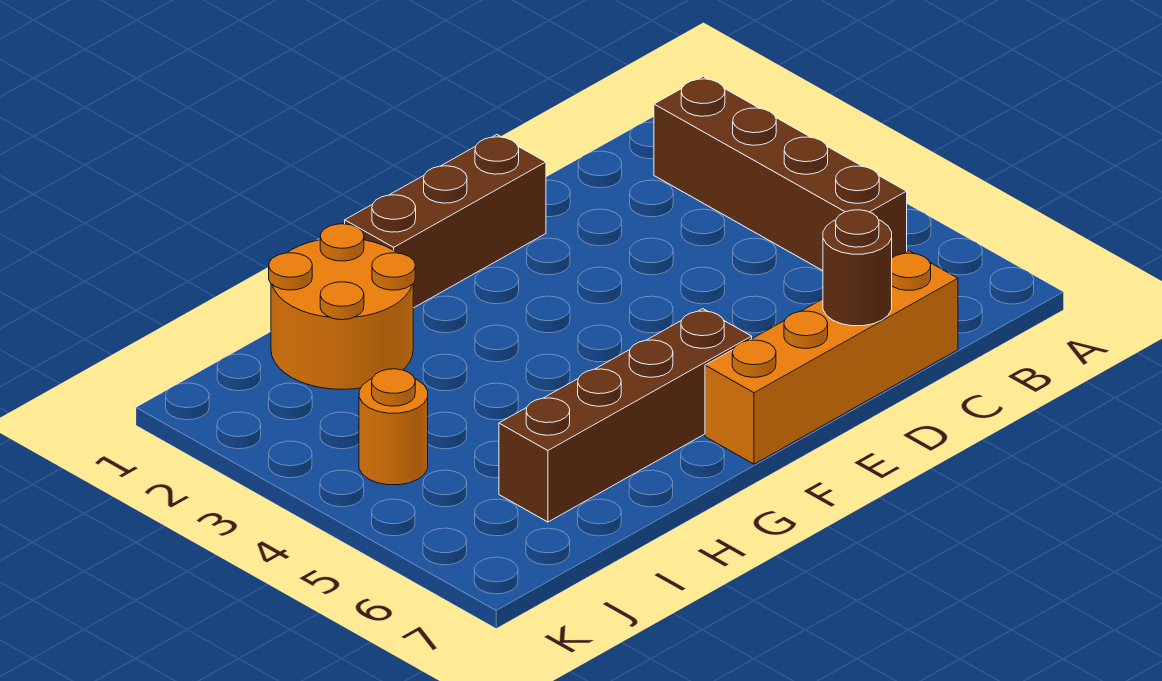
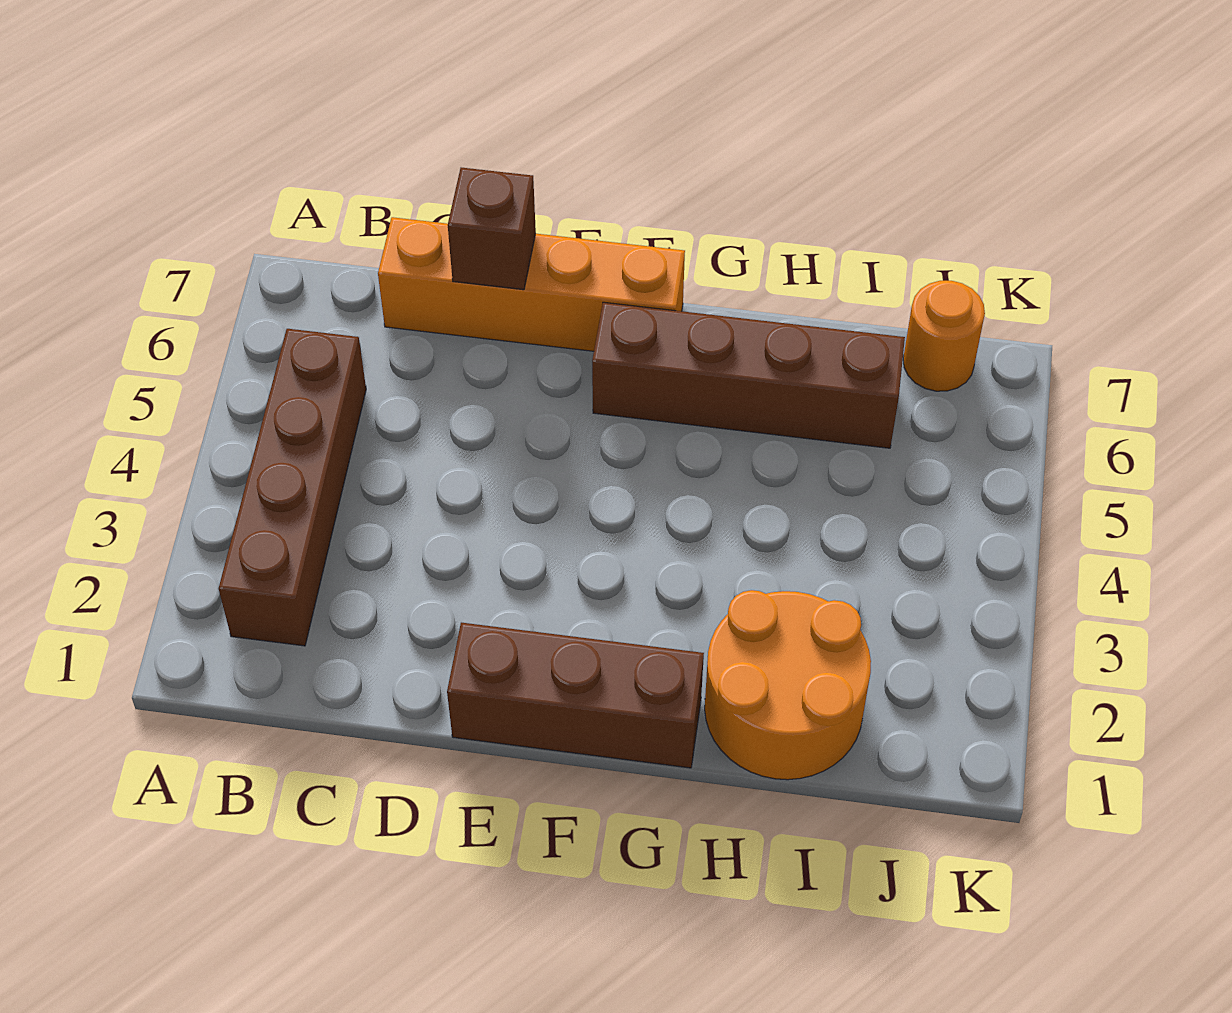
brown round brick D7 level 2 -> brown brick D7 level 2
orange round brick J4 level 1 -> orange round brick J7 level 1

